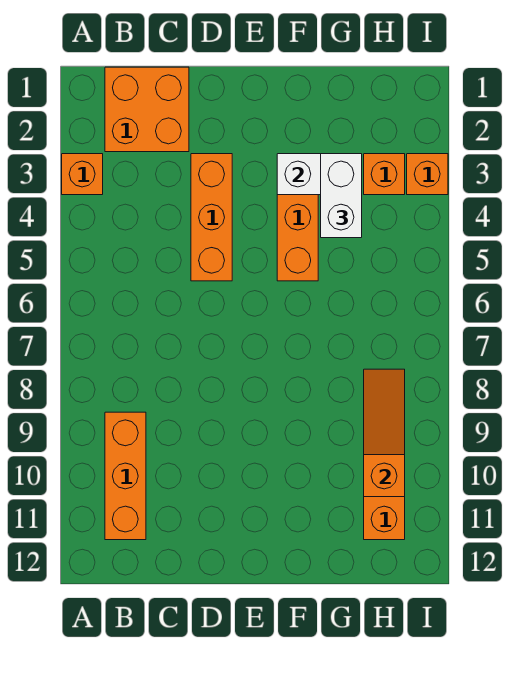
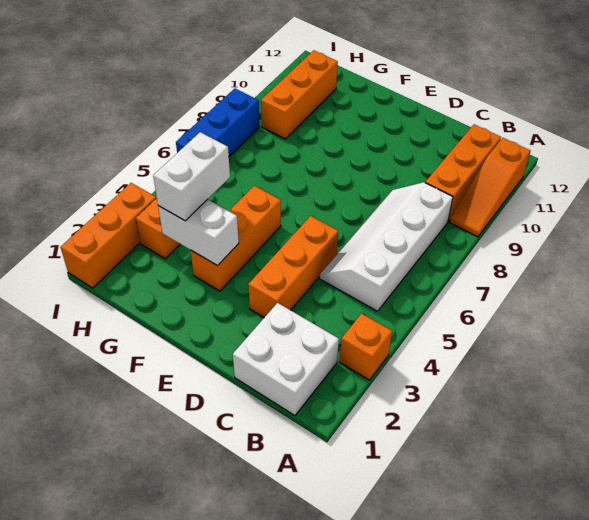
orange brick B1:C2 level 1 -> white brick B1:C2 level 1
none -> white slope B5:C8 level 1 top B
orange slope H8:H10 level 2 top 10 -> orange slope A9:A11 level 1 top 11
orange brick I3 level 1 -> orange brick I1:I3 level 1
none -> blue brick I6:I8 level 1

